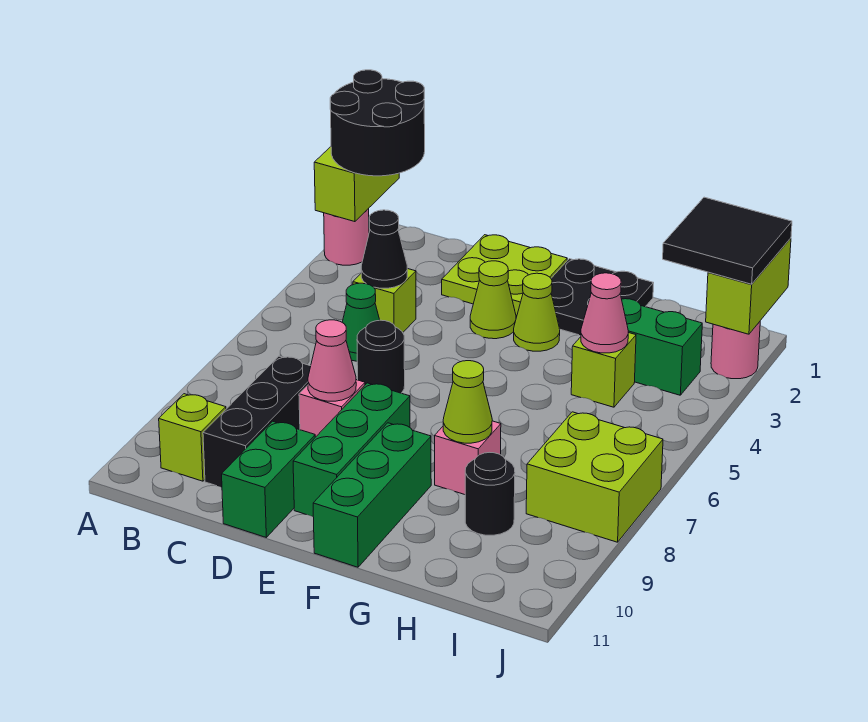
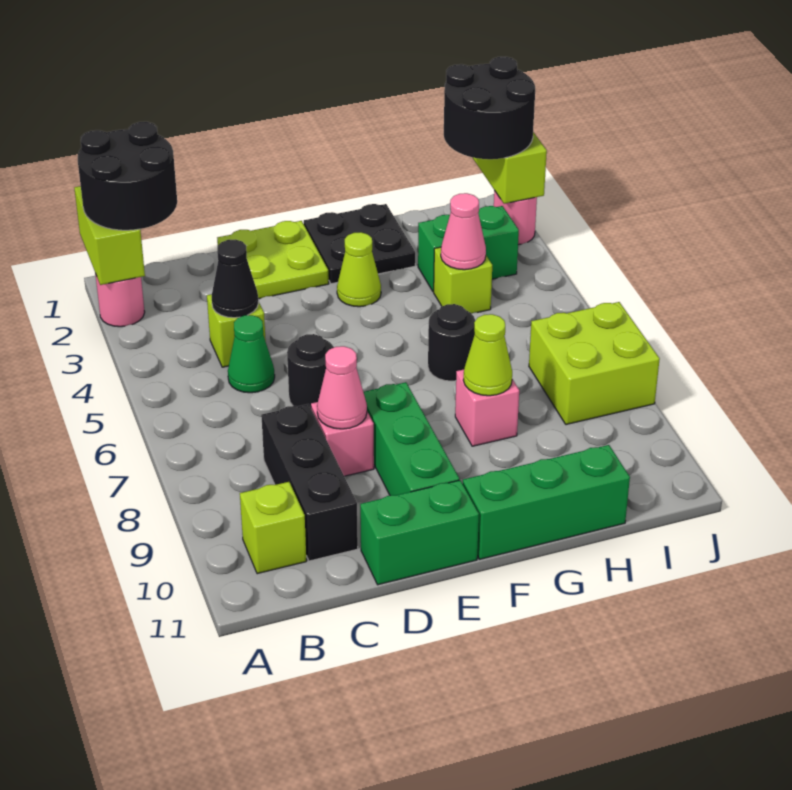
green brick D10:D11 level 1 -> green brick D11:E11 level 1
lime cone E3 level 1 -> none
green brick F9:F11 level 1 -> green brick F11:H11 level 1
black round brick H9 level 1 -> black round brick G6 level 1
black tile I1:J2 level 3 -> black round brick I1:J2 level 3

